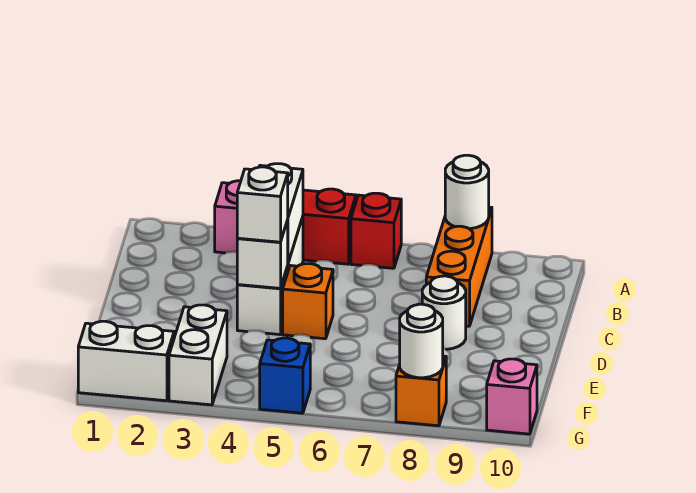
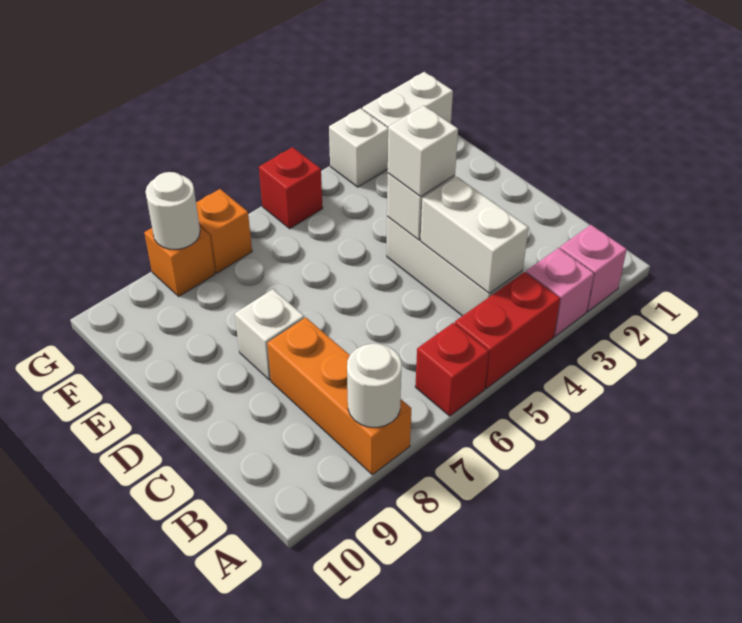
orange brick D5 level 1 -> orange brick G7 level 1
white round brick D8 level 1 -> white brick D8 level 1
white brick F3:G3 level 1 -> white brick G3 level 1
blue brick G5 level 1 -> red brick G5 level 1
pink brick G10 level 1 -> pink brick A2 level 1

